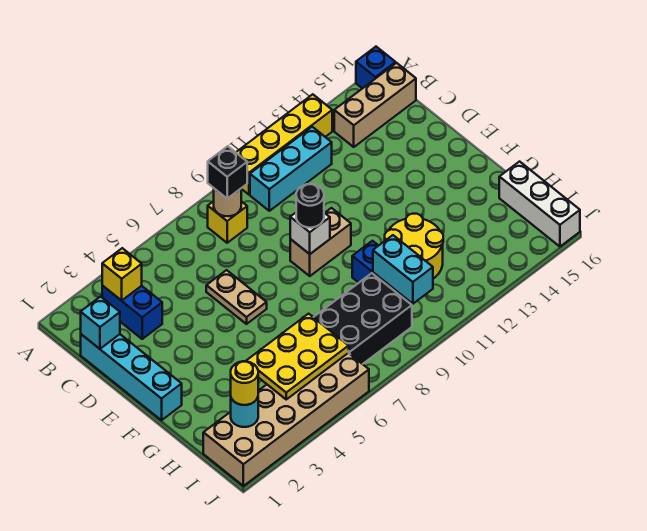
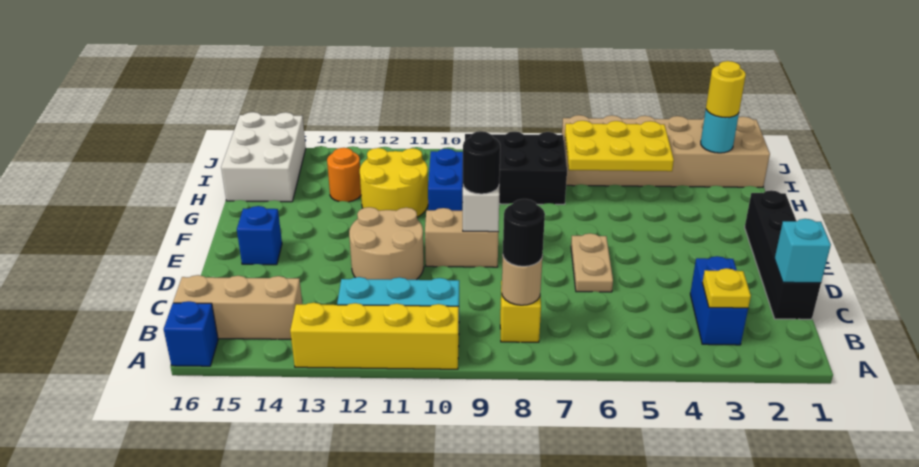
yellow brick B3 level 2 -> yellow plate B3 level 2
black brick B8 level 3 -> black round brick B8 level 3
cyan brick C1:F1 level 1 -> black brick C1:F1 level 1
none -> tan round brick D11:E12 level 1
none -> blue brick E15 level 1
cyan brick H10:I10 level 2 -> none
none -> orange round brick H13 level 1
white brick H16:J16 level 1 -> white brick H15:J16 level 1

